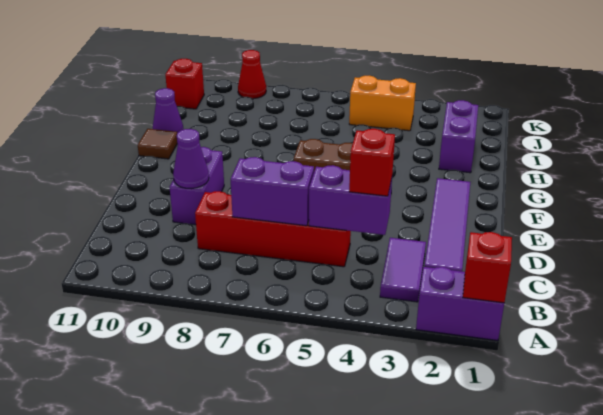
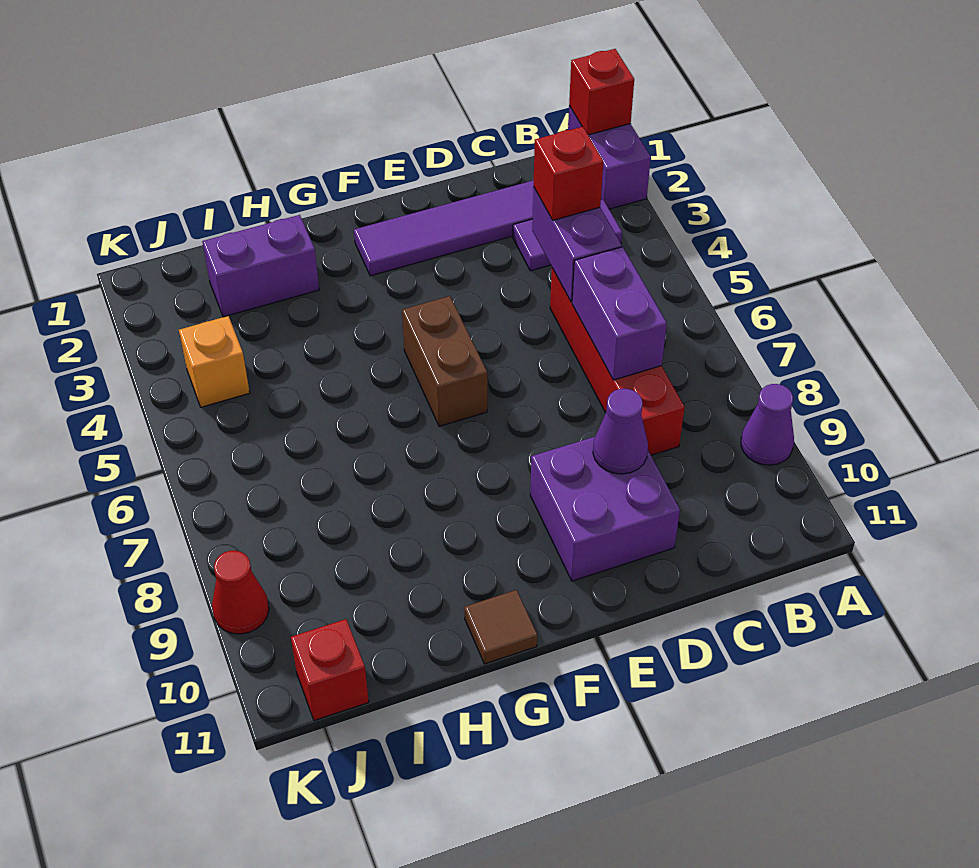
purple brick D9:E9 level 1 -> purple brick D9:E10 level 1
purple cone H11 level 1 -> purple cone A9 level 1
orange brick J4:J5 level 1 -> orange brick J4 level 1

